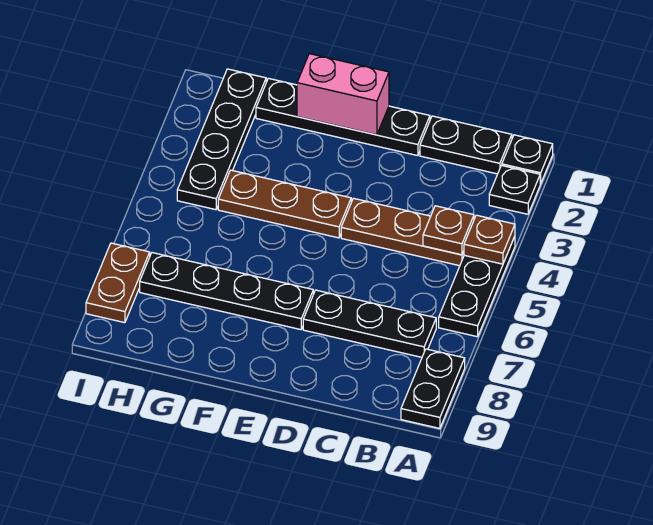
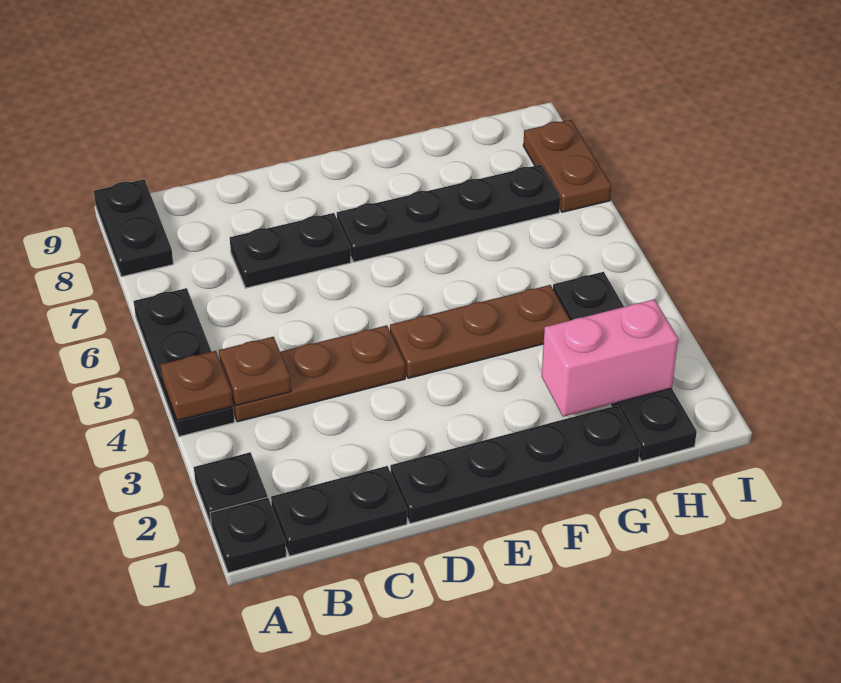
black plate B7:D7 level 1 -> black plate C7:D7 level 1
pink brick E1:F1 level 2 -> pink brick G2:H2 level 2

